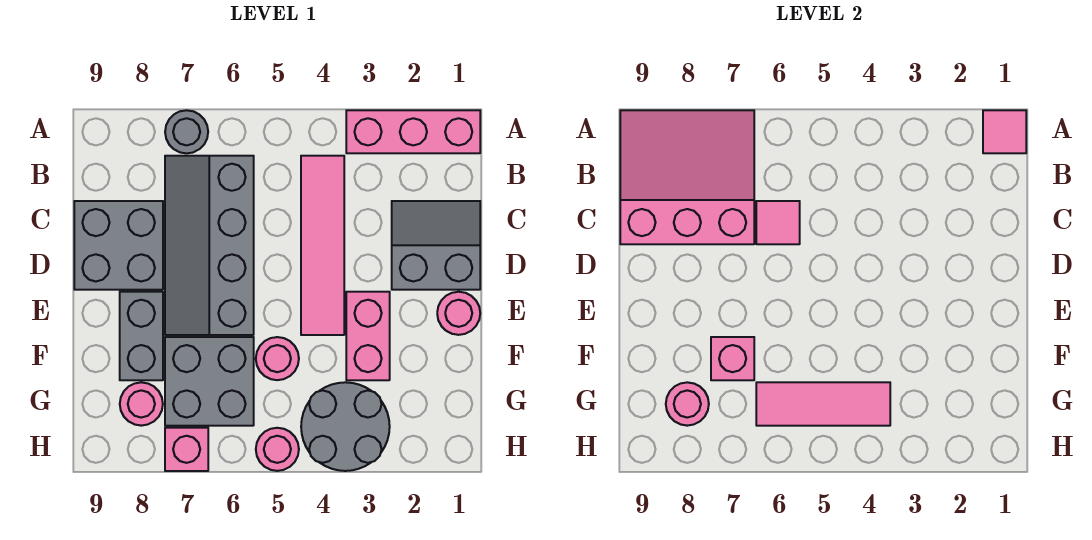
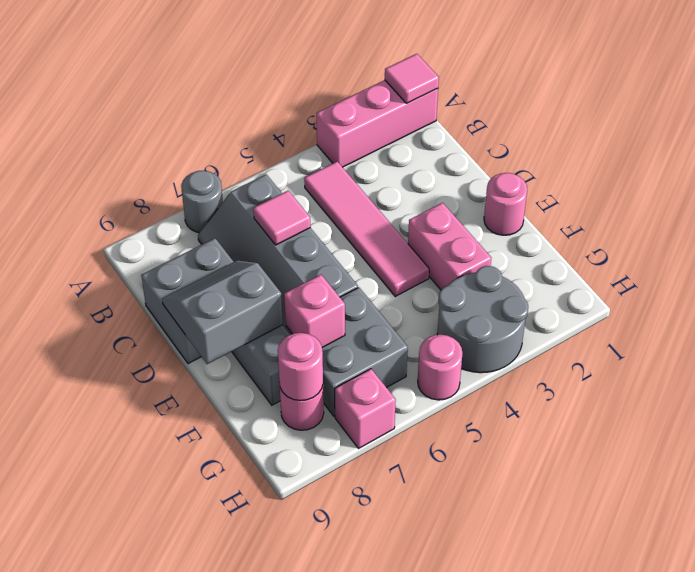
pink slope A7:C9 level 2 top C -> none
grey slope C1:D2 level 1 top D -> grey slope D8:E9 level 2 top E
pink round brick F5 level 1 -> none
pink tile G4:G6 level 2 -> none

